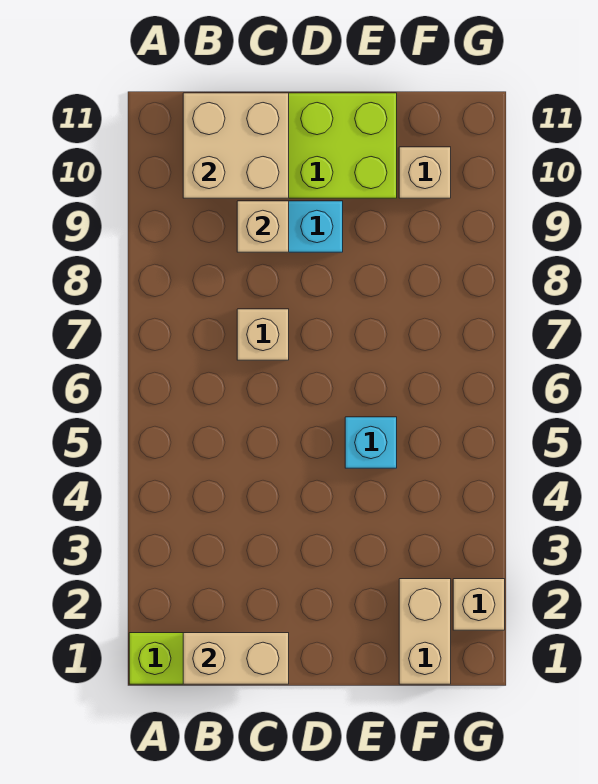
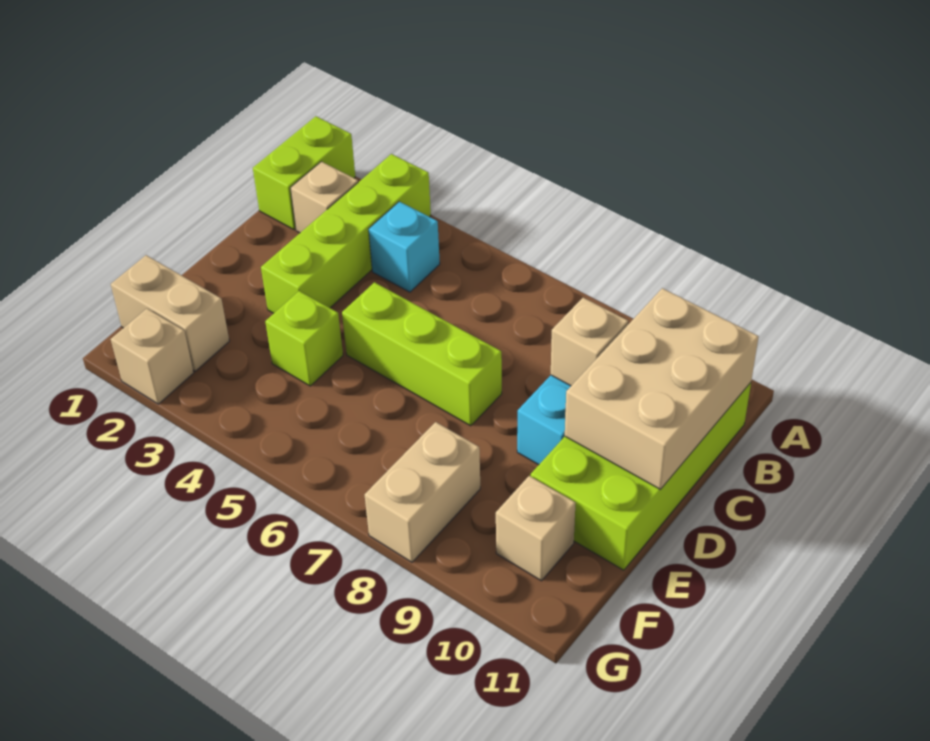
none -> lime brick A3:D3 level 1
tan brick B1:C1 level 2 -> tan brick F8:G8 level 1
tan brick B10:C11 level 2 -> tan brick B10:D11 level 2
tan brick C7 level 1 -> tan brick B2 level 1
none -> lime brick D5:D7 level 1
none -> lime brick E4 level 1
cyan brick E5 level 1 -> cyan brick B4 level 1

